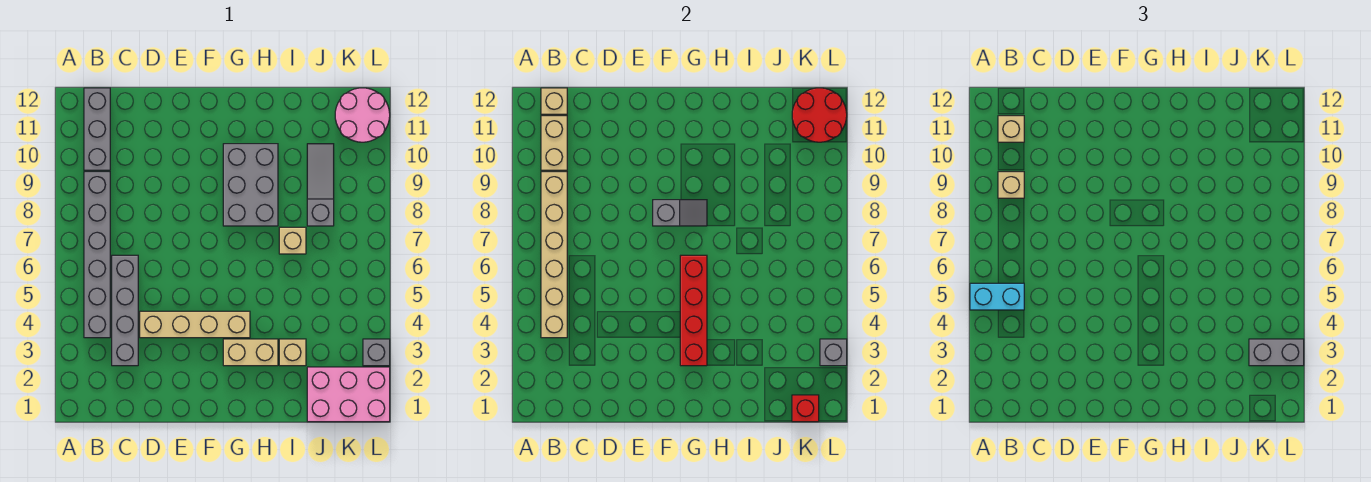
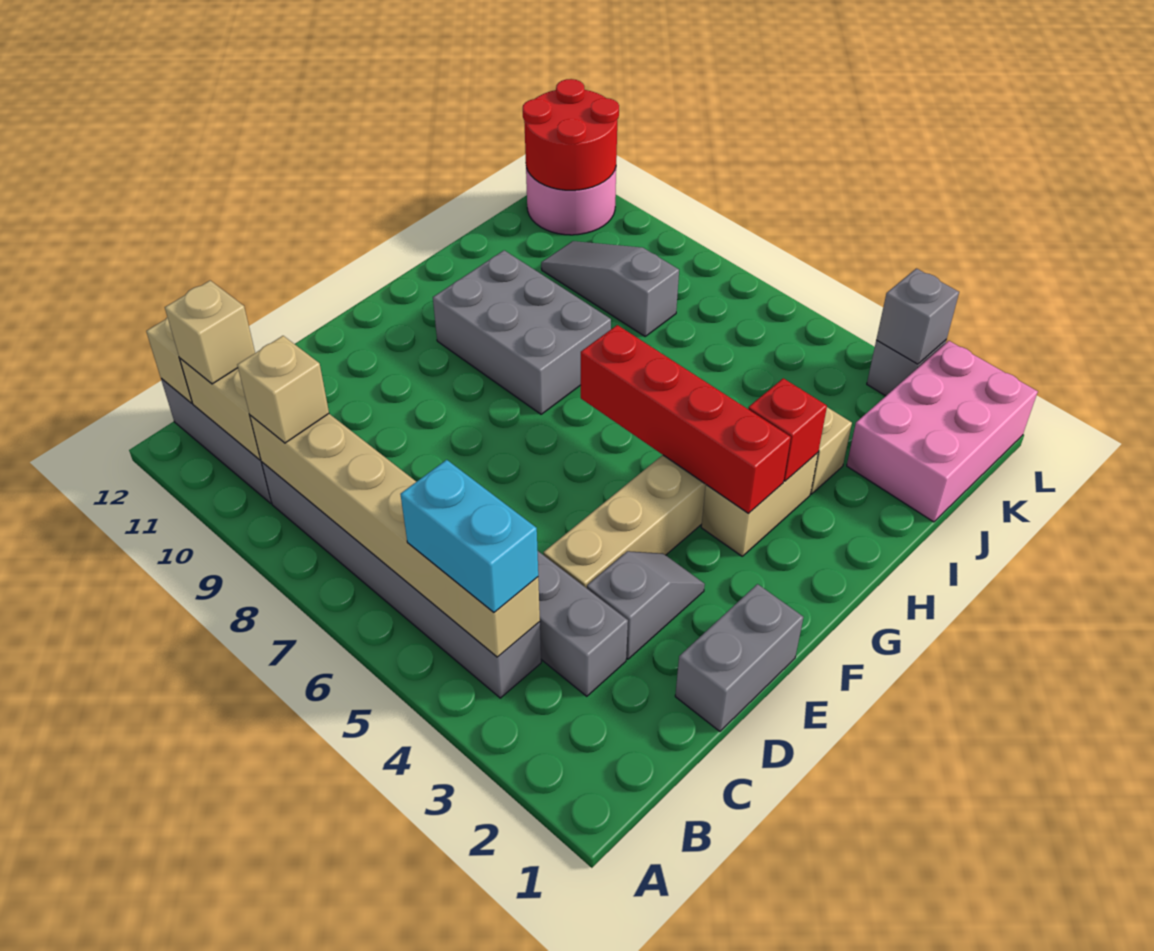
cyan brick A5:B5 level 3 -> cyan brick B4:B5 level 3
grey slope F8:G8 level 2 top F -> grey slope D3:E3 level 1 top D
tan brick I7 level 1 -> none
red brick K1 level 2 -> red brick H3 level 2
grey brick K3:L3 level 3 -> grey brick D1:E1 level 1

